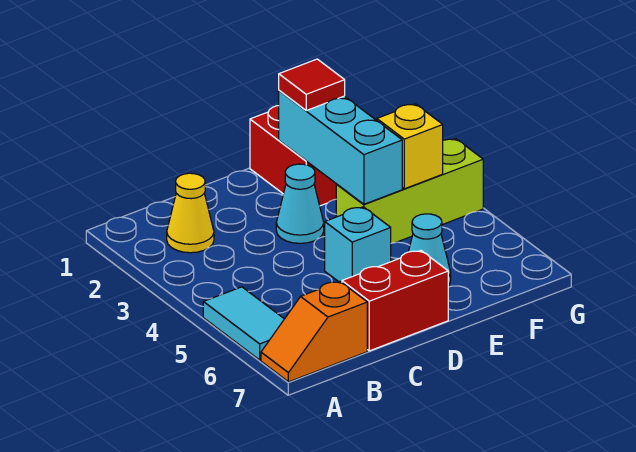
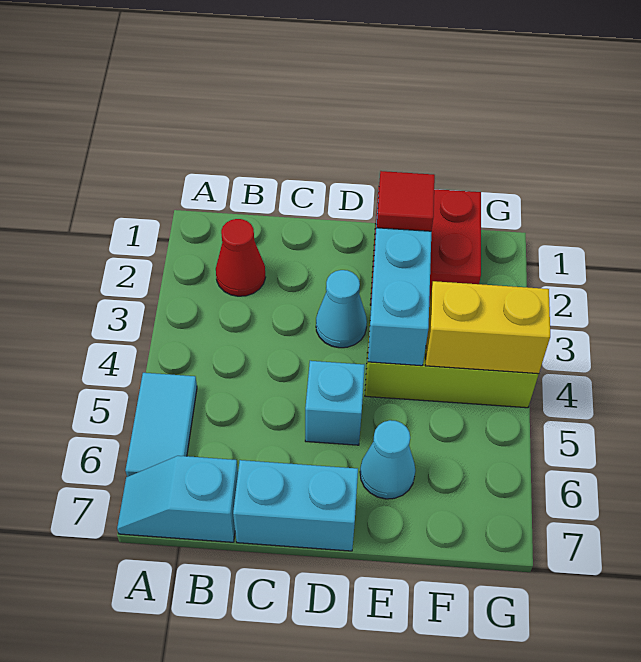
orange slope A7:B7 level 1 top B -> cyan slope A7:B7 level 1 top B
yellow cone B2 level 1 -> red cone B2 level 1
red brick C7:D7 level 1 -> cyan brick C7:D7 level 1
yellow brick F4 level 2 -> yellow brick F4:G4 level 2

